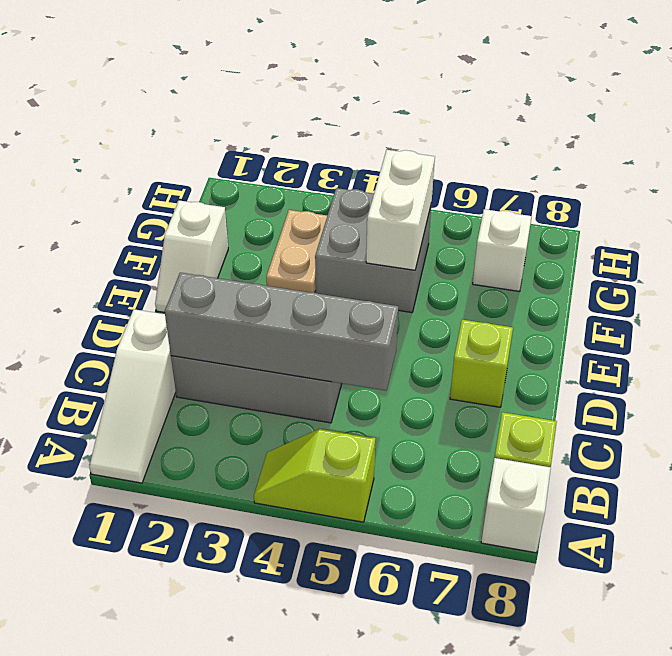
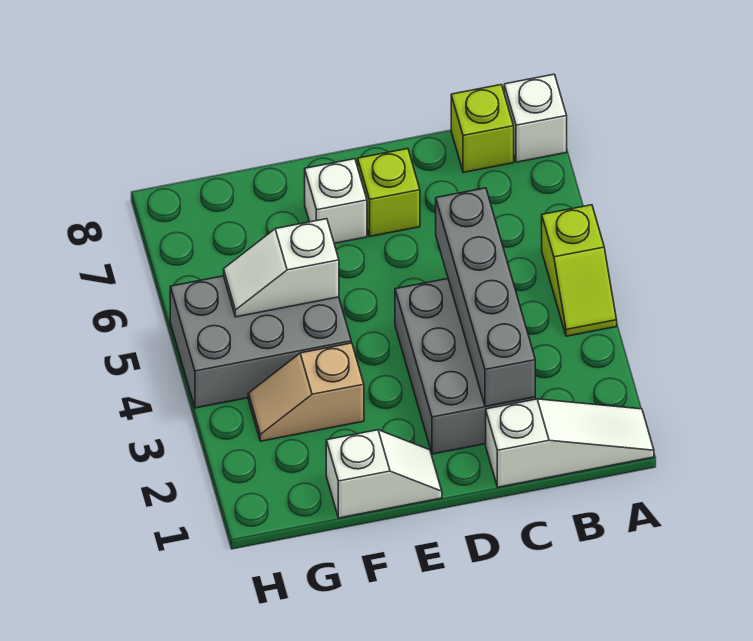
tan plate F3:G3 level 1 -> tan slope F3:G3 level 1 top F
grey brick F4:G5 level 1 -> grey brick F4:H5 level 1
white brick F5:G5 level 2 -> white slope F5:G5 level 2 top F
white brick G7 level 1 -> white brick E7 level 1

